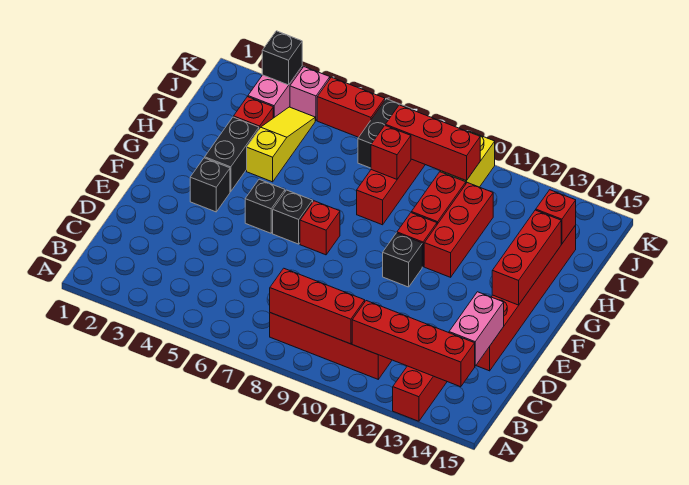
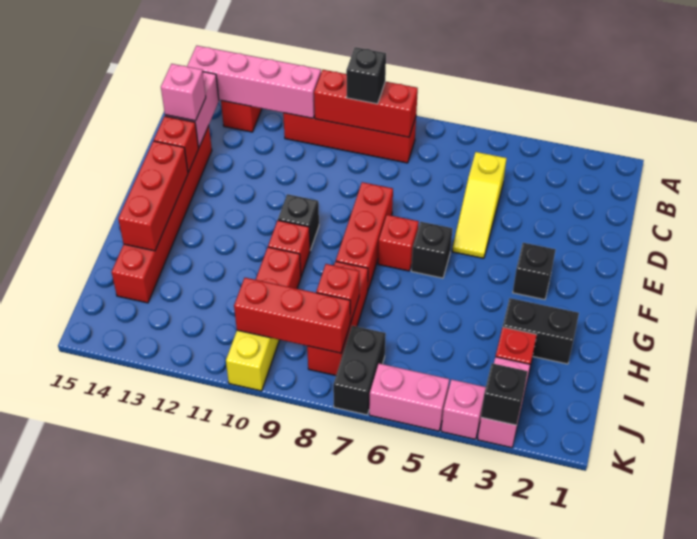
red brick B11:B14 level 2 -> pink brick B11:B14 level 2
none -> pink brick D14 level 3
black brick F5 level 1 -> black brick B9 level 3
black brick G3:H3 level 1 -> black brick H2:H3 level 1
red brick G11:I11 level 1 -> red brick E8:G8 level 1
yellow slope H4:J4 level 1 top H -> yellow slope C5:E5 level 1 top C
red brick I14 level 2 -> red brick E14 level 2
red brick K5:K6 level 1 -> pink brick K5:K6 level 1

